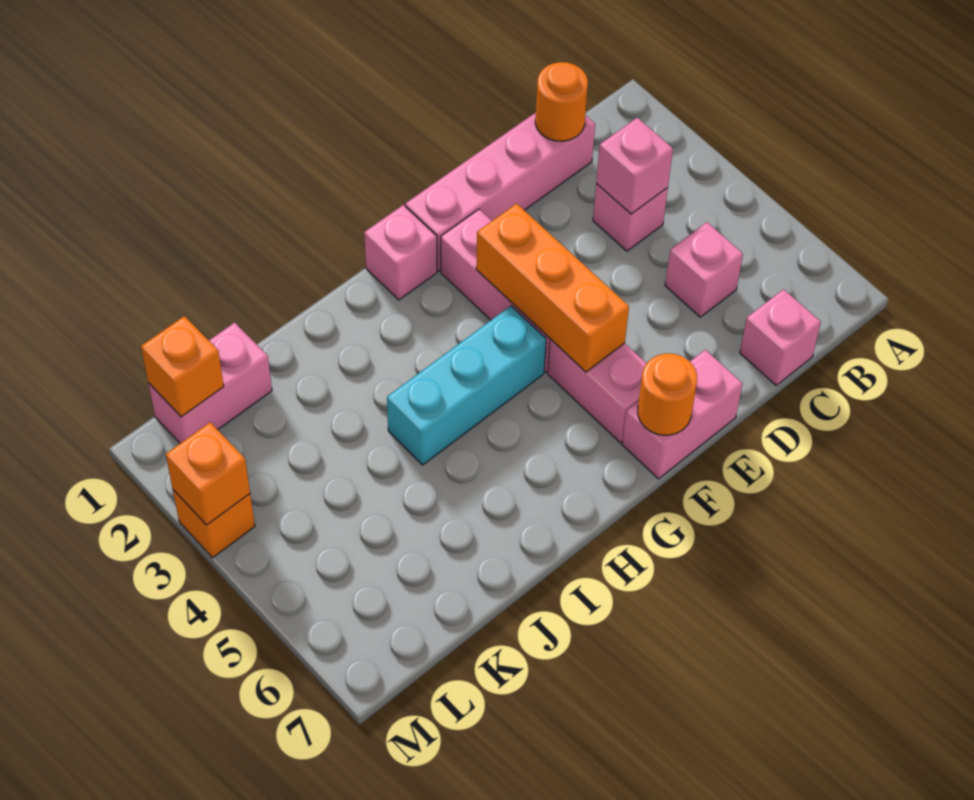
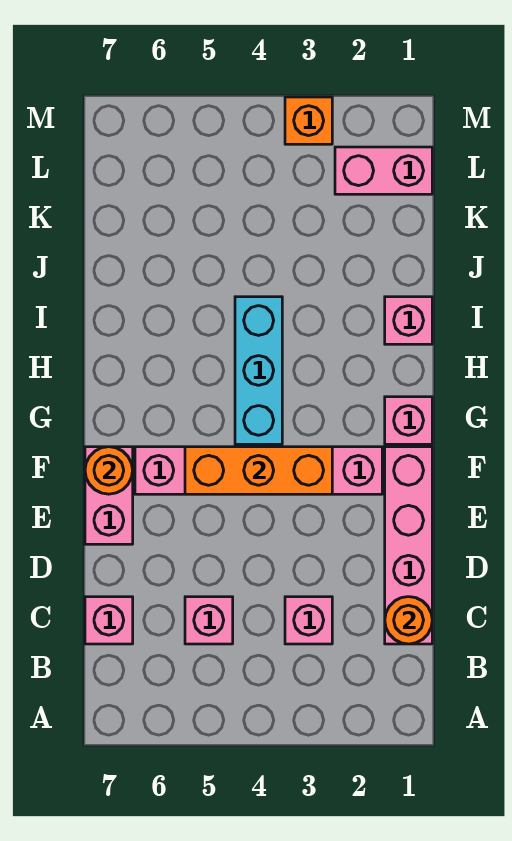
pink brick C3 level 2 -> pink brick I1 level 1
pink brick K1:L1 level 1 -> pink brick L1:L2 level 1
orange brick L1 level 2 -> none
orange brick M3 level 2 -> none

